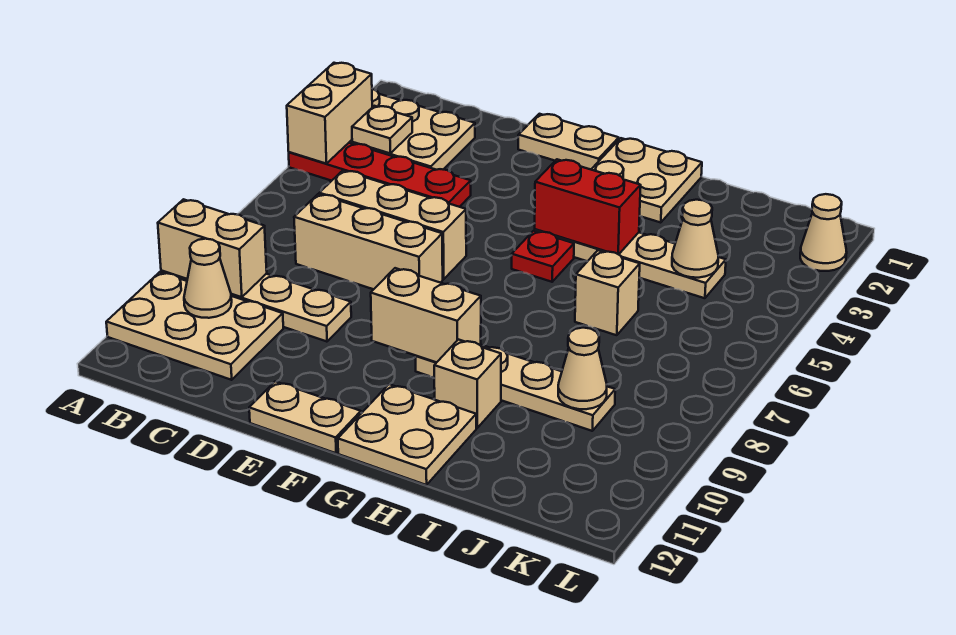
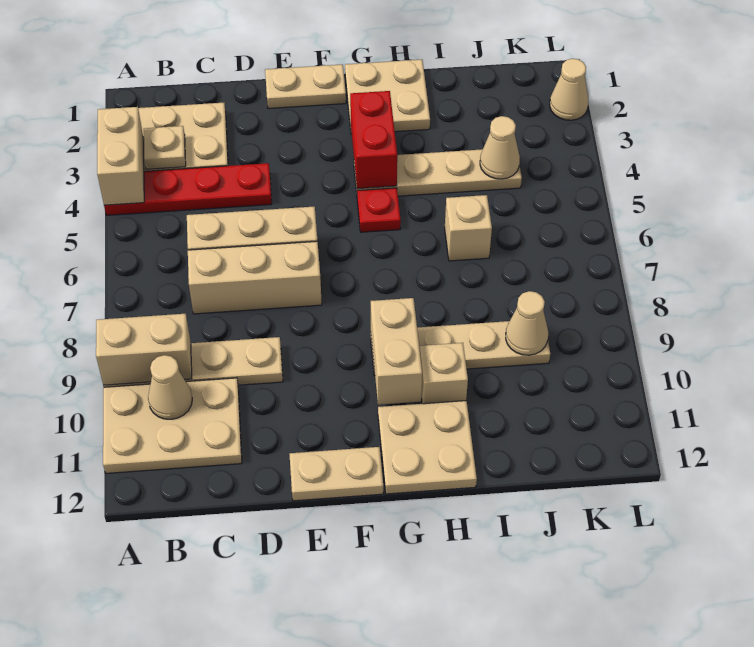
tan brick F9:G9 level 2 -> tan brick G9:G10 level 2
red brick G4:H4 level 2 -> red brick G3:G4 level 2

